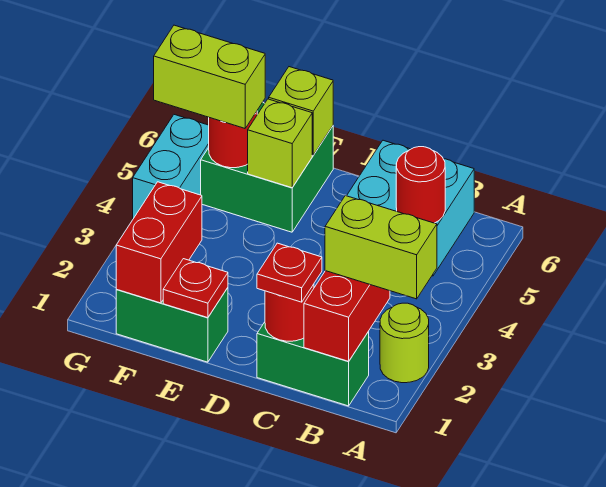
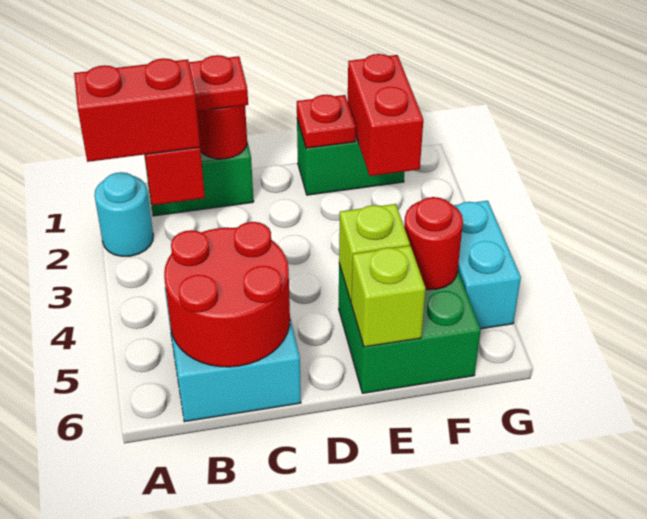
lime round brick A2 level 1 -> cyan round brick A2 level 1
lime brick A2:B2 level 3 -> red brick A2:B2 level 3
red round brick B5 level 2 -> red round brick B5:C6 level 2
lime brick F5:G5 level 3 -> none

